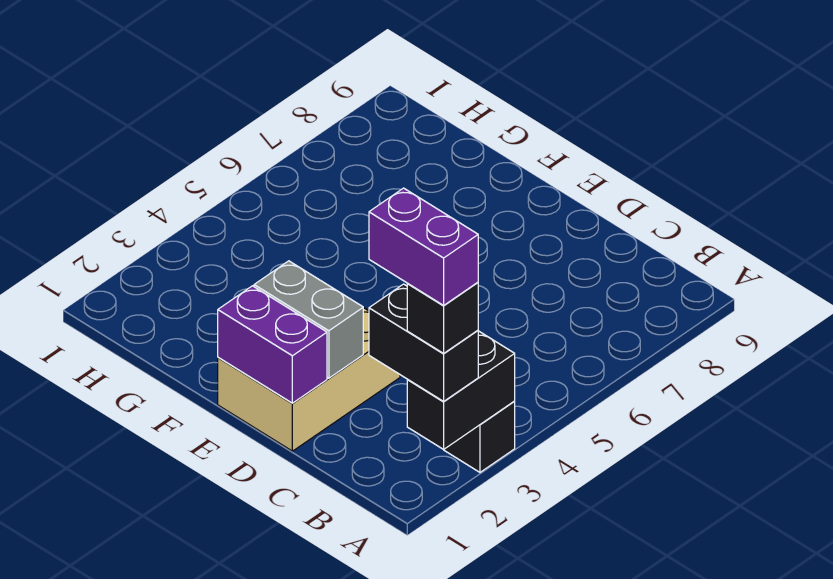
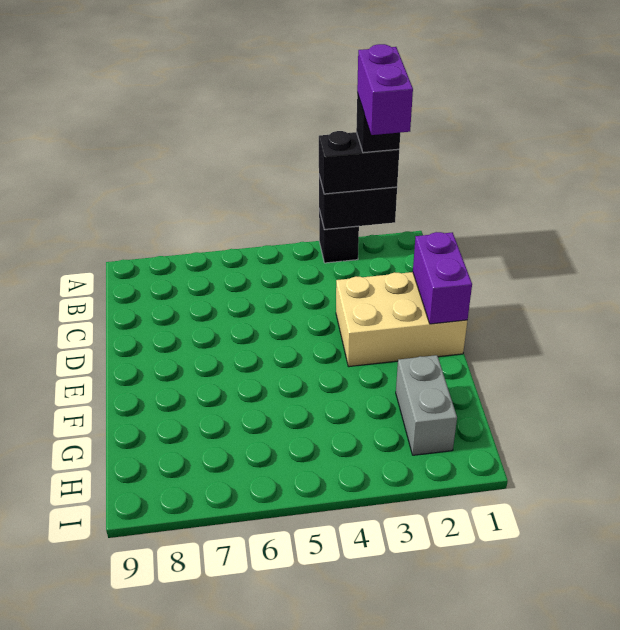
black brick A2:B2 level 3 -> black brick A2:A3 level 3
grey brick D2:E2 level 2 -> grey brick G2:H2 level 1

